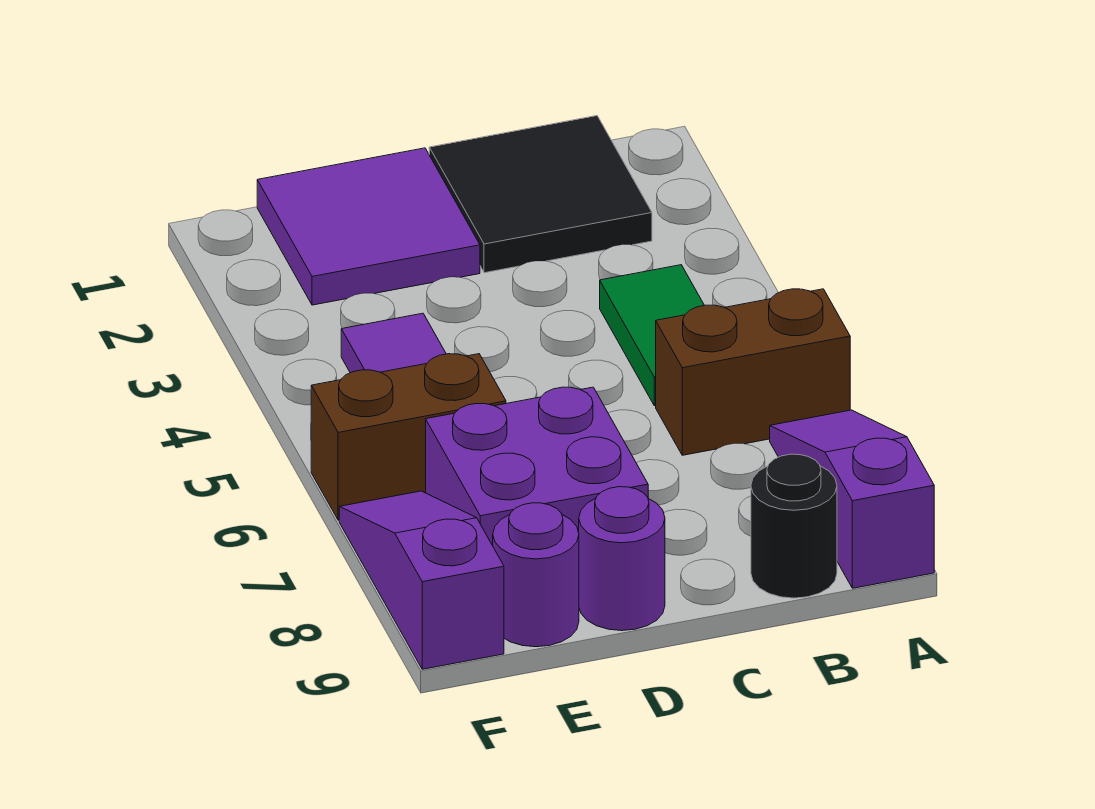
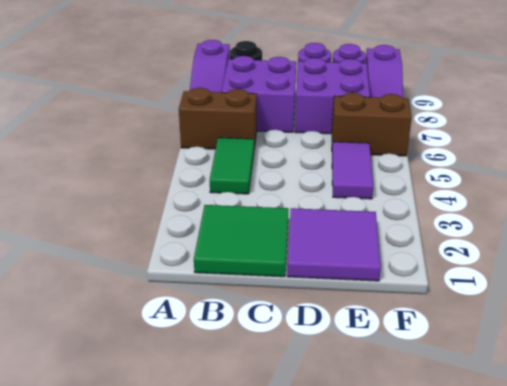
black tile B1:C2 level 1 -> green tile B1:C2 level 1
none -> purple brick B7:C8 level 1

